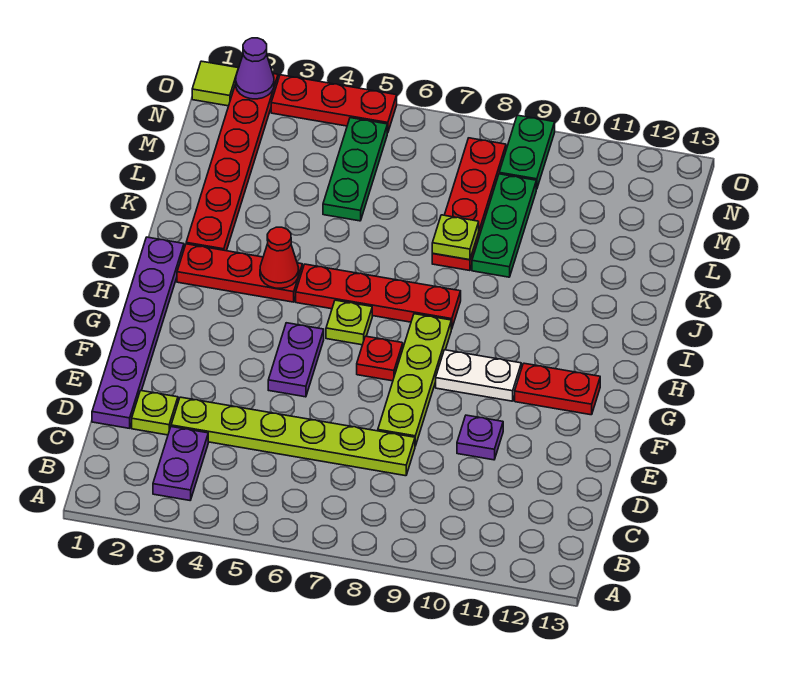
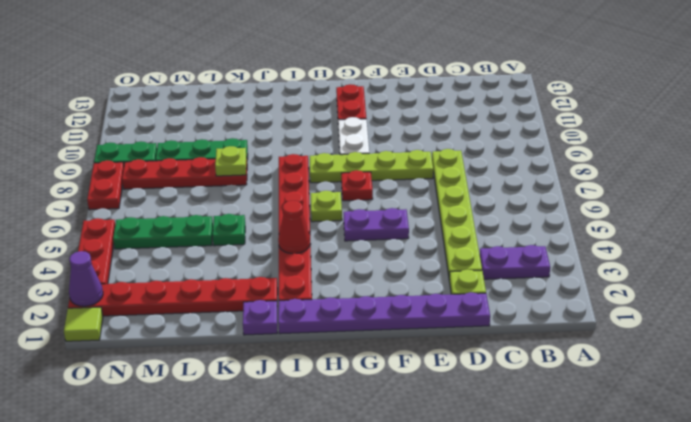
purple plate E10 level 1 -> purple plate J1 level 1
none -> green plate K5 level 1
none -> red plate O7:O8 level 1

